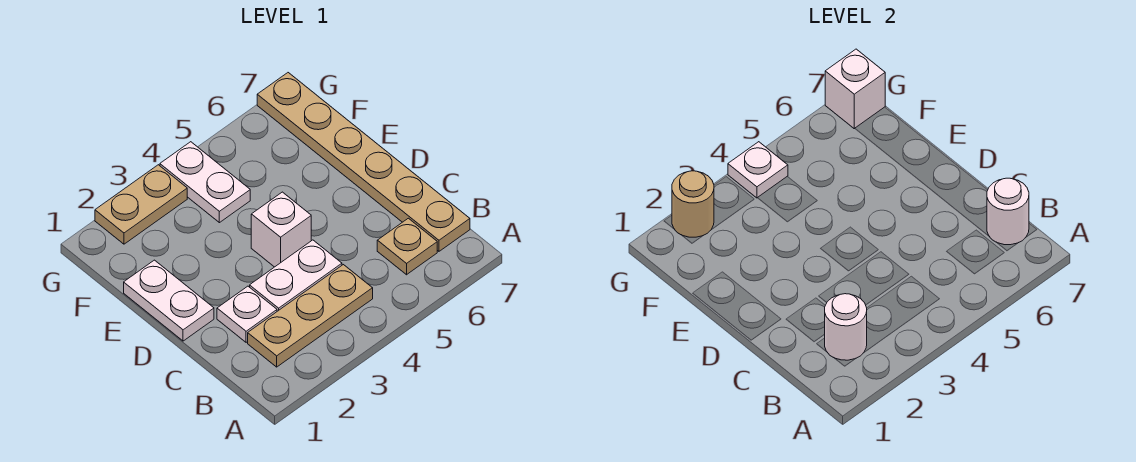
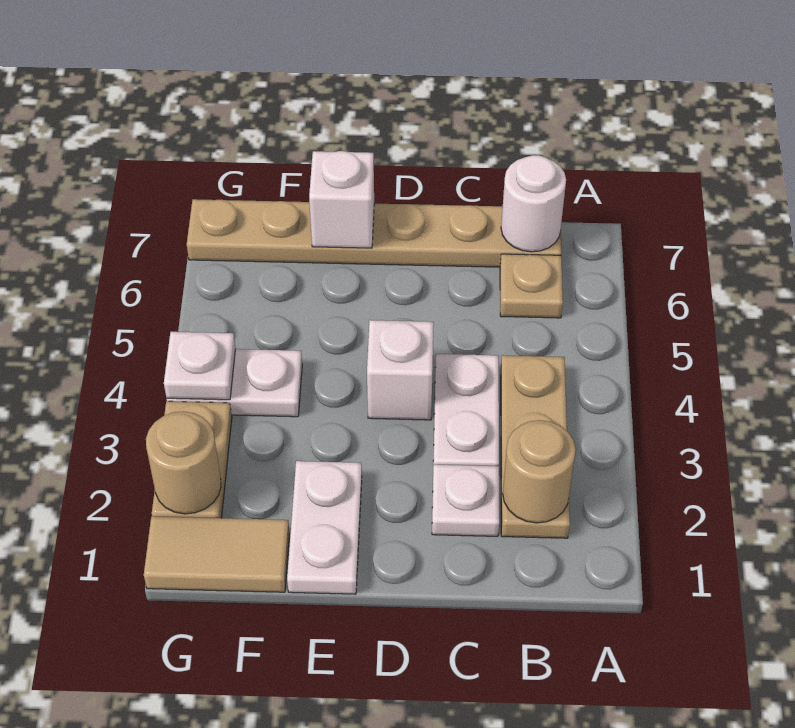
white round brick B2 level 2 -> tan round brick B2 level 2
white plate D1:E1 level 1 -> white plate E1:E2 level 1
none -> tan tile F1:G1 level 1
white brick G7 level 2 -> white brick E7 level 2

